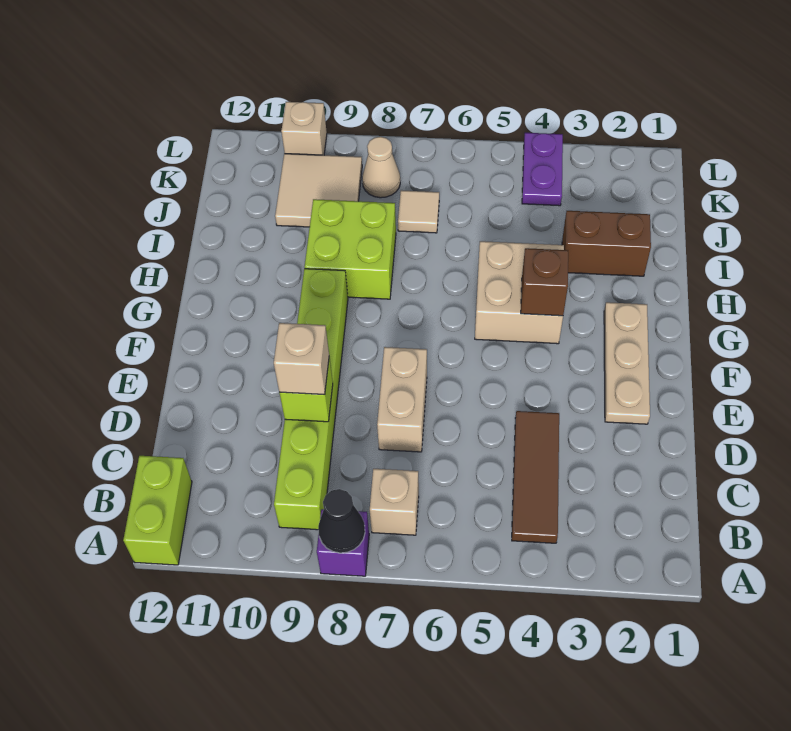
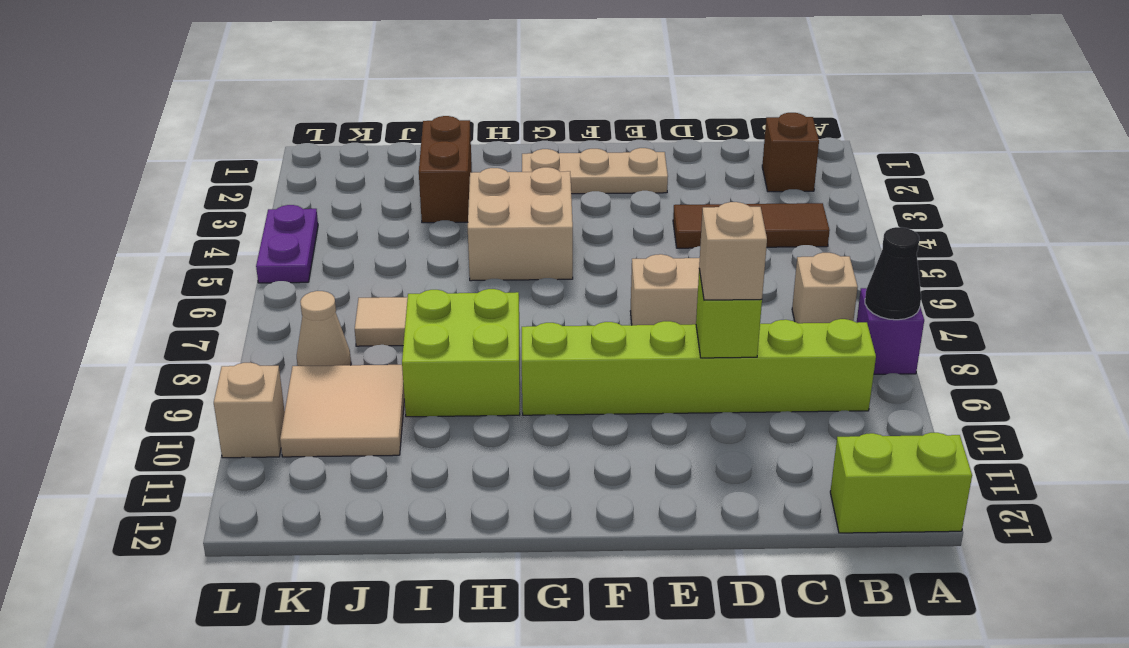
brown brick G4 level 2 -> brown brick B2 level 1
purple plate K4:L4 level 1 -> purple plate L4:L5 level 1

